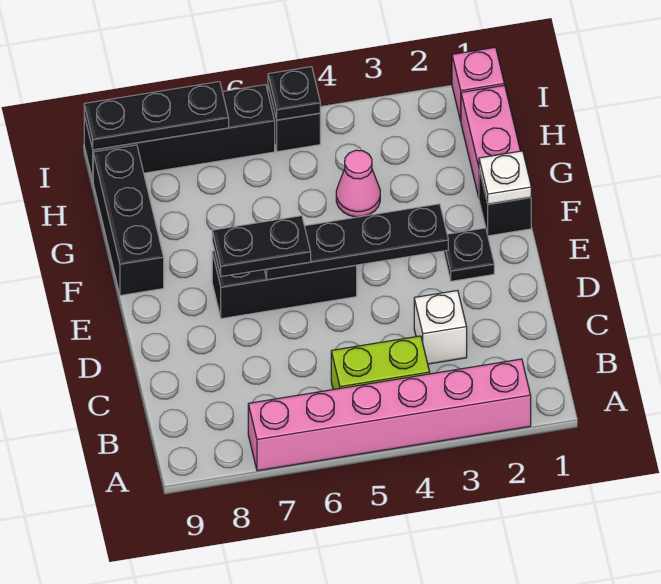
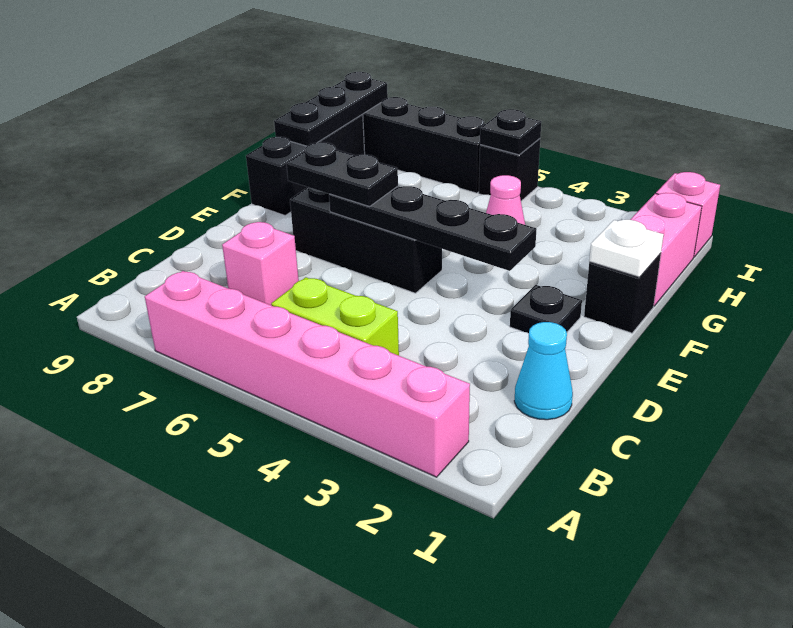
none -> cyan cone C1 level 1
white brick C3 level 1 -> none
none -> pink brick C7 level 1
black plate I7:I9 level 2 -> black plate G9:I9 level 2

